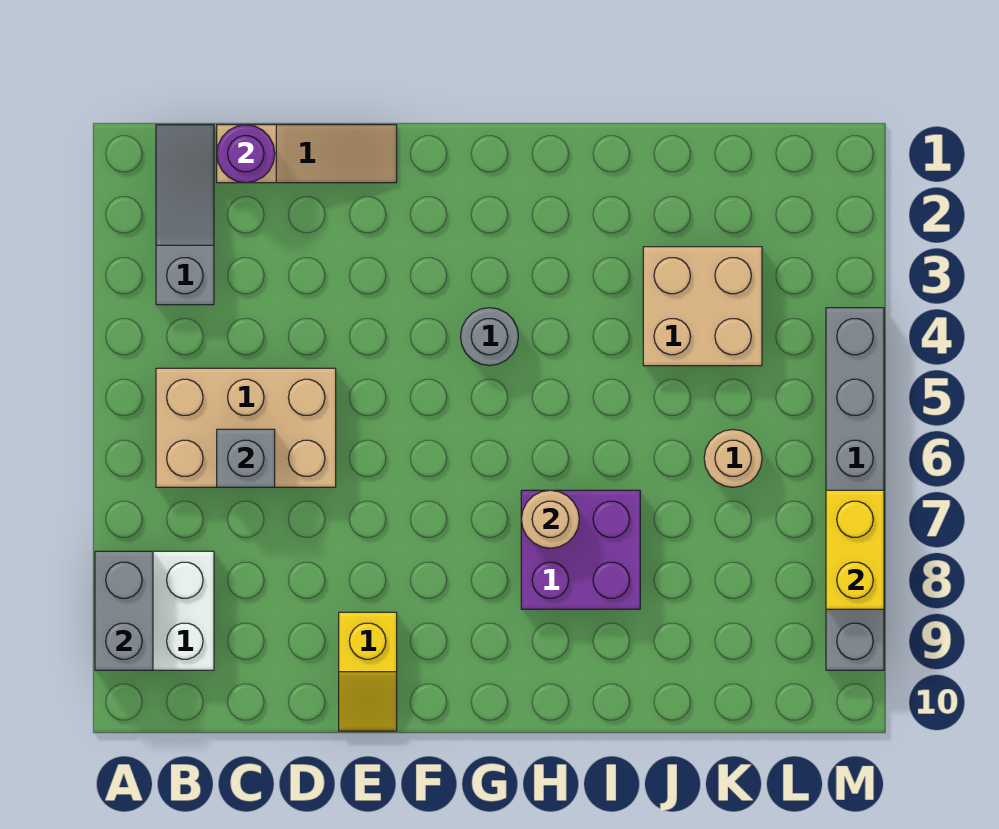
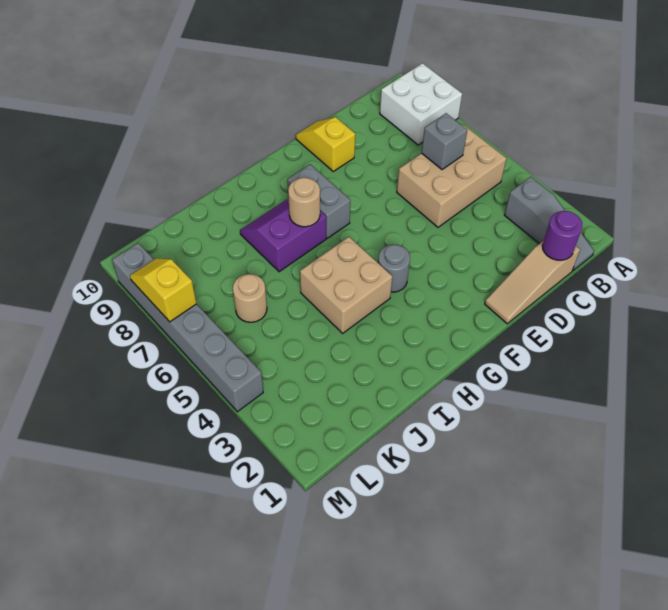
grey brick A8:A9 level 2 -> grey brick G7:G8 level 1
purple brick H7:I8 level 1 -> purple slope H7:I8 level 1 top 7
tan brick J3:K4 level 1 -> tan brick H4:I5 level 1
yellow brick M7:M8 level 2 -> yellow slope M7:M8 level 2 top 7

